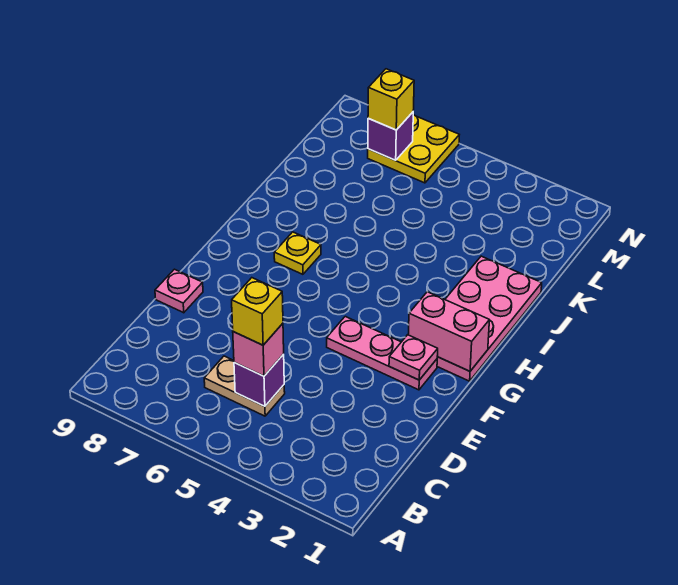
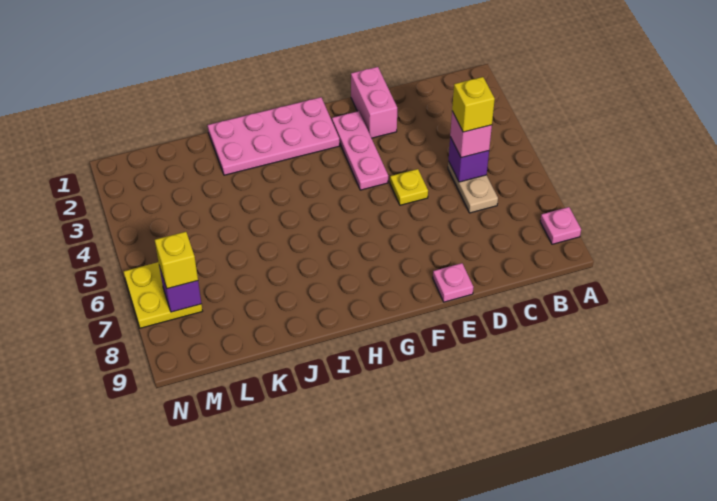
pink plate F2 level 2 -> pink plate A8 level 1
pink brick G1:G2 level 2 -> pink brick E1:E2 level 1
yellow plate H7 level 1 -> yellow plate E5 level 1

